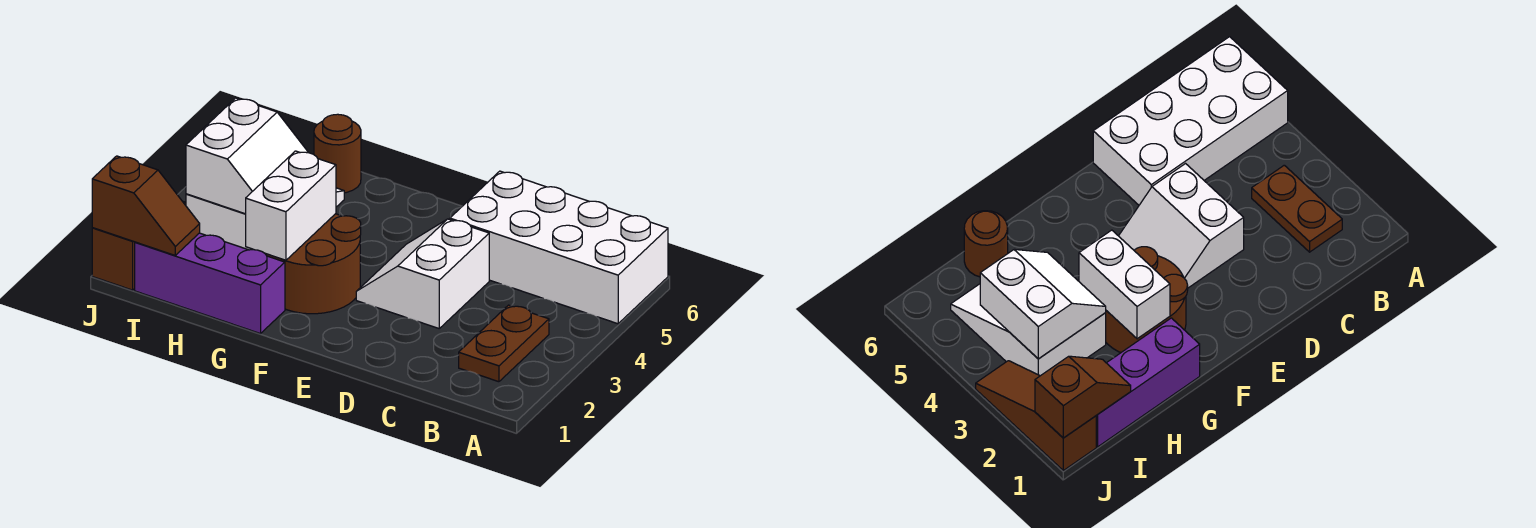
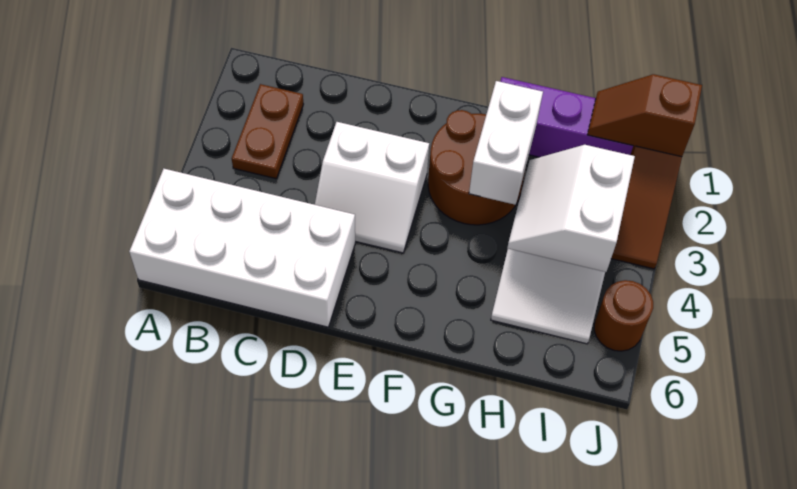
white slope D3:E4 level 1 top D -> white slope D3:E4 level 1 top 3
brown round brick H6 level 1 -> brown round brick J5 level 1

